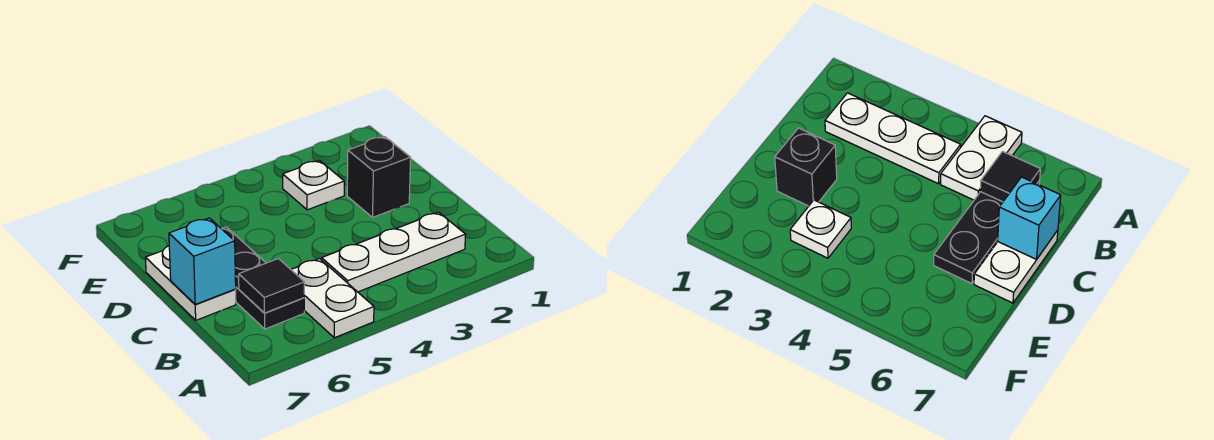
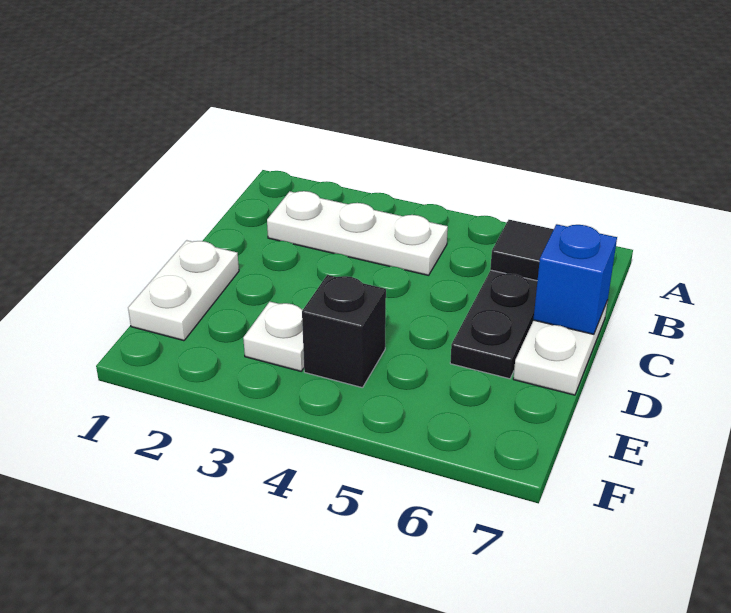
white plate A5:B5 level 1 -> white plate D1:E1 level 1
cyan brick C7 level 2 -> blue brick C7 level 2
black brick D2 level 1 -> black brick E4 level 1

